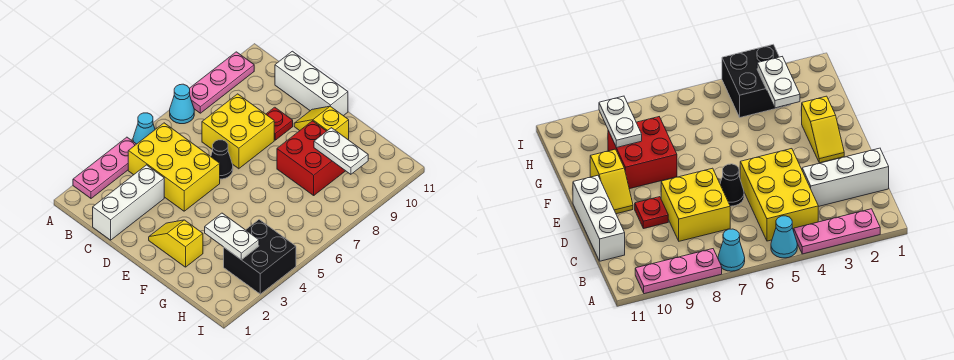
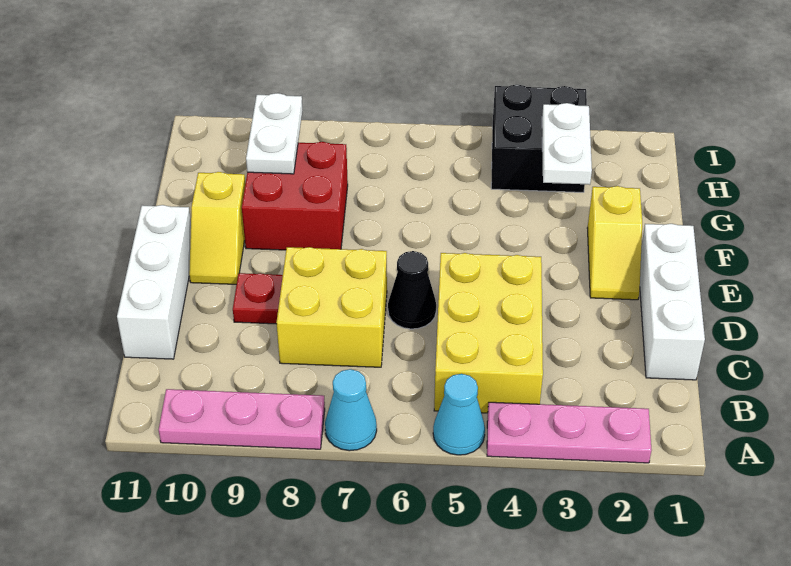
white brick C1:C3 level 1 -> white brick C1:E1 level 1

